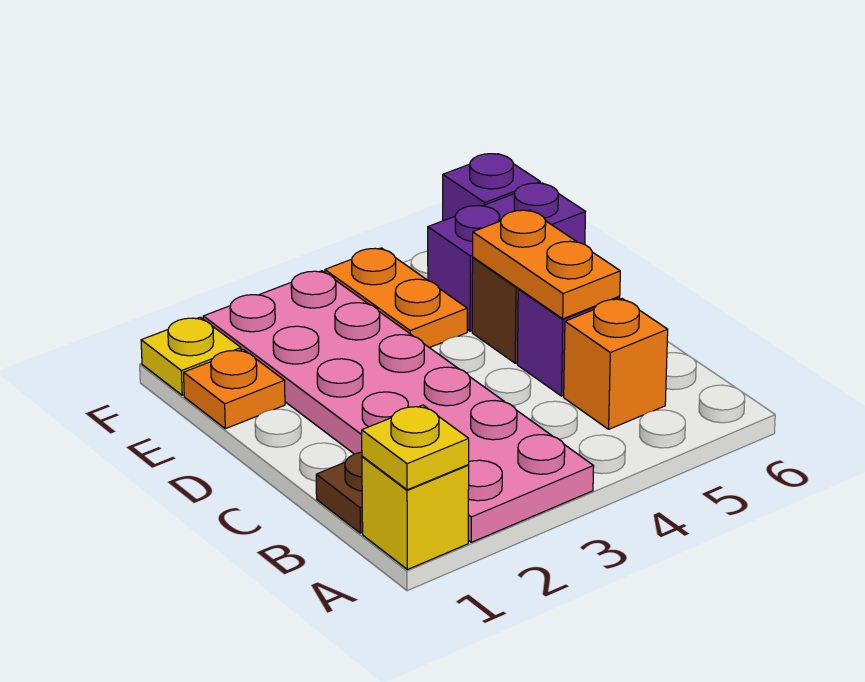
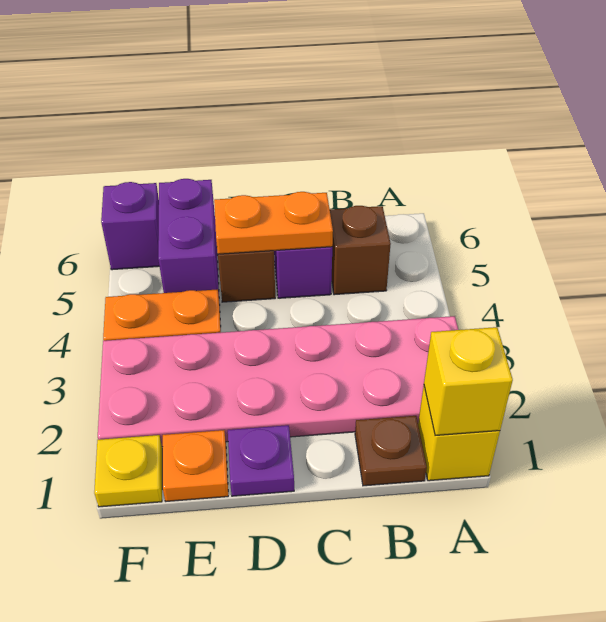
yellow plate A1 level 2 -> yellow brick A1 level 2
orange brick B5 level 1 -> brown brick B5 level 1
none -> purple plate D1 level 1

